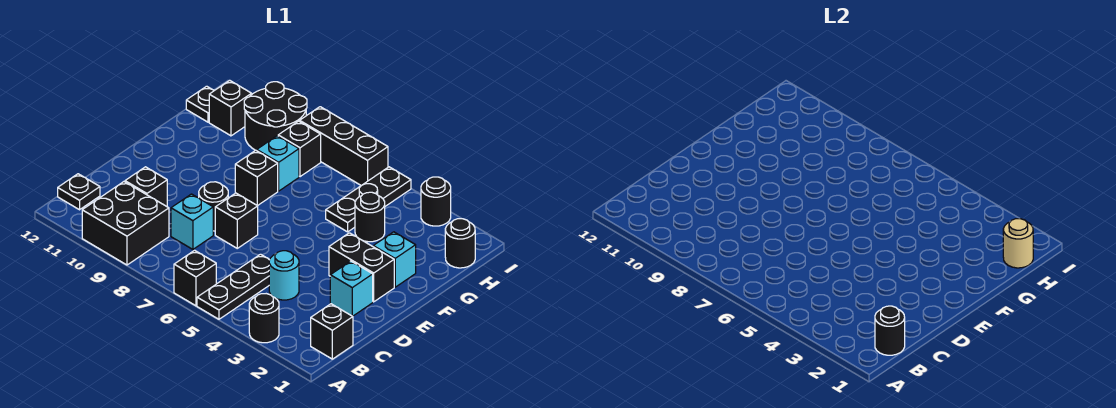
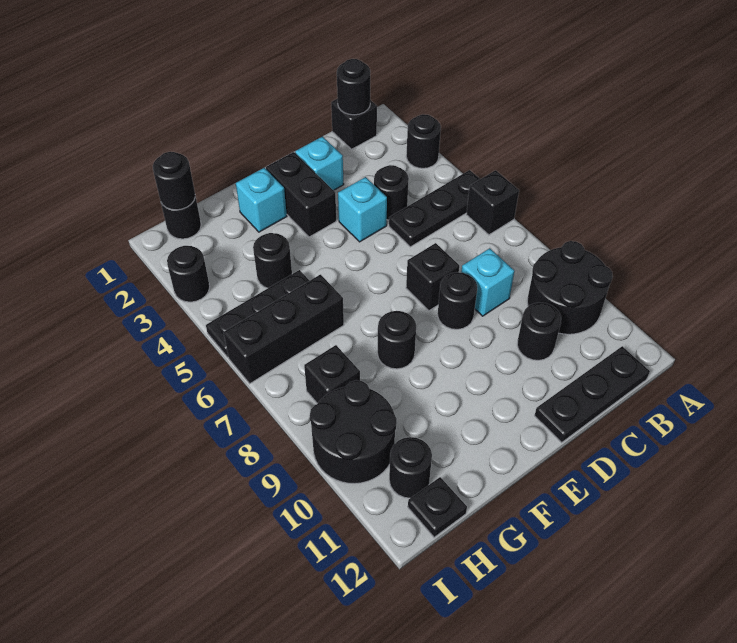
black brick A9:B10 level 1 -> black round brick A9:B10 level 1
black plate B12 level 1 -> black plate B12:D12 level 1
cyan round brick C4 level 1 -> black round brick C4 level 1
black brick C10 level 1 -> black round brick C10 level 1
black brick F8 level 1 -> black round brick F8 level 1
cyan brick G8 level 1 -> cyan brick D4 level 1
tan round brick H1 level 2 -> black round brick H1 level 2
black brick H11 level 1 -> black round brick H11 level 1
black brick I6:I8 level 1 -> black brick G6:I6 level 1

